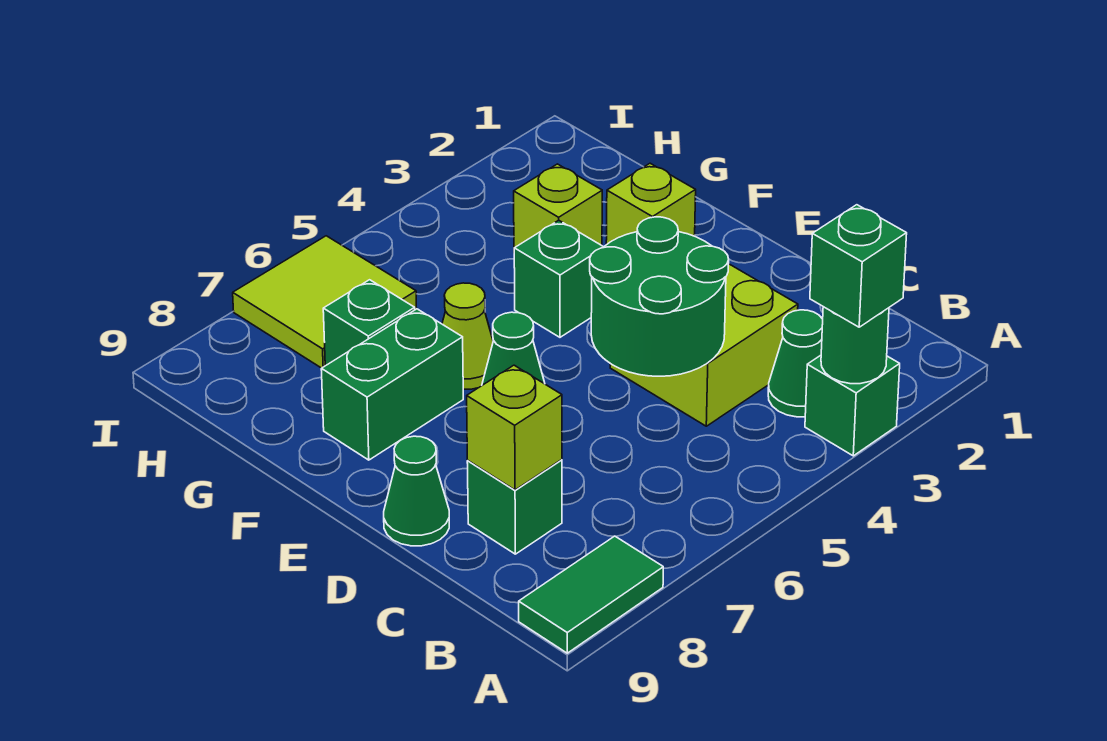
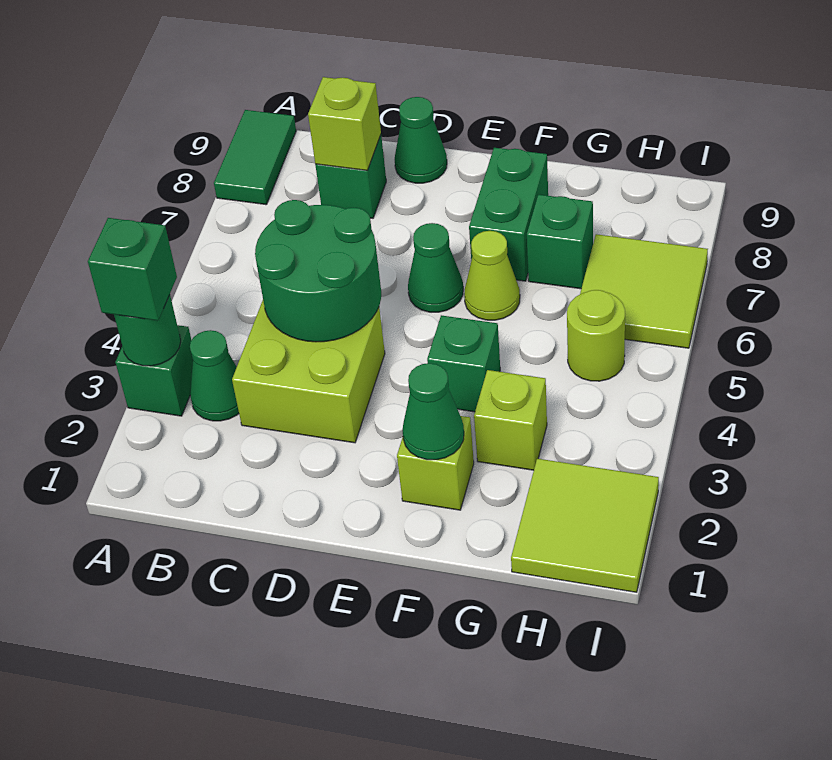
none -> green cone F2 level 2
none -> lime tile H1:I2 level 1
none -> lime round brick H5 level 1

